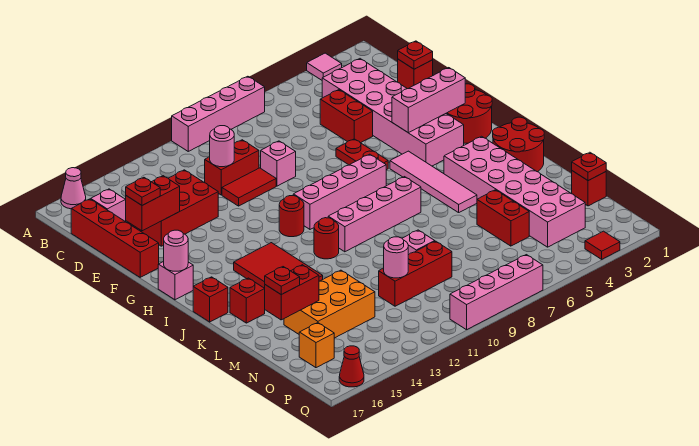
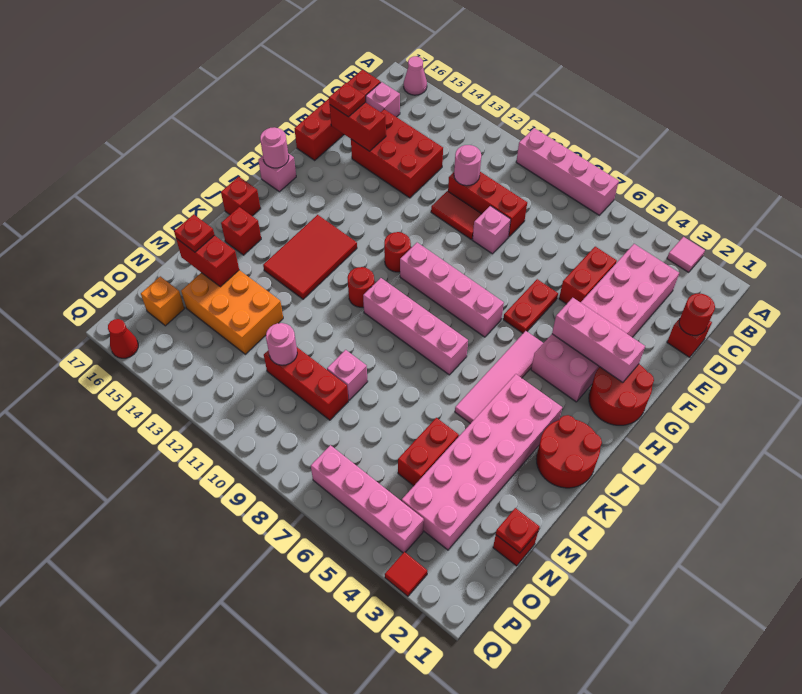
red plate D1 level 2 -> red round brick D1 level 2
red brick D10:D11 level 1 -> red brick D9:D11 level 1
pink brick Q7:Q10 level 1 -> pink brick P4:P7 level 1

